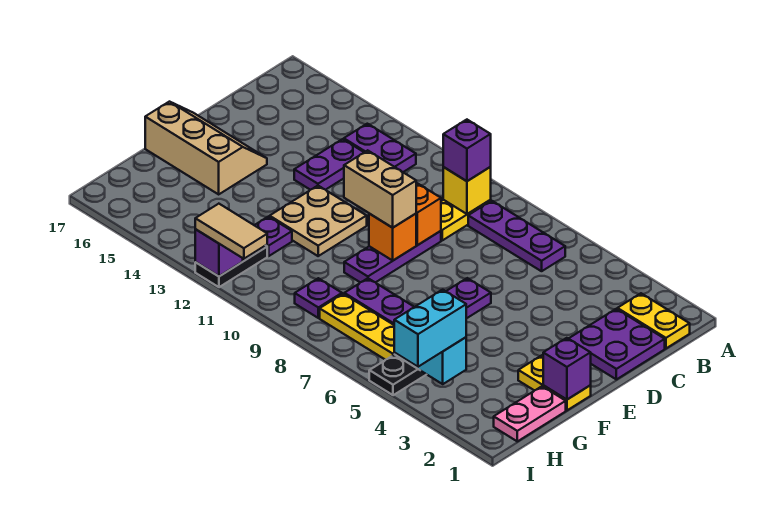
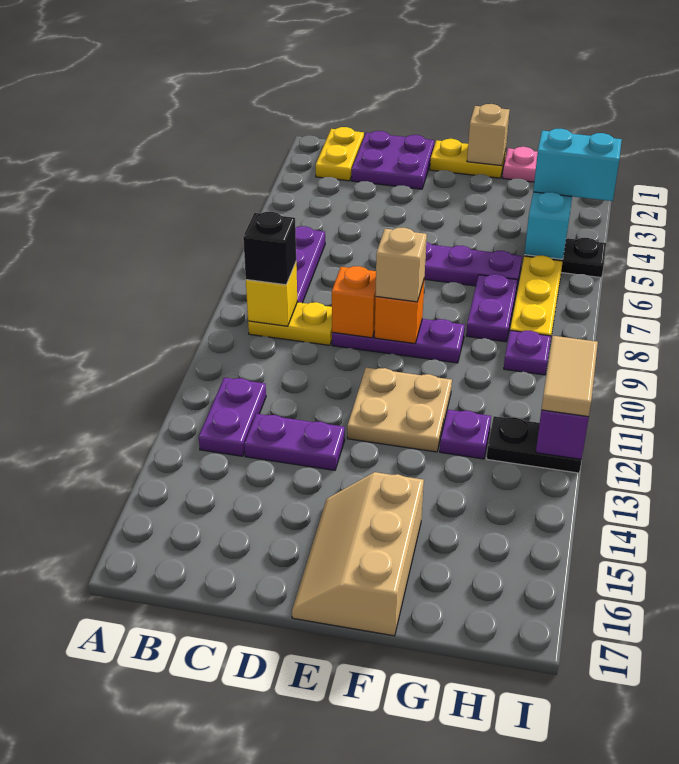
purple brick B9 level 3 -> black brick B9 level 3
tan brick E9:E10 level 3 -> tan brick E9 level 3
yellow plate F1:F2 level 1 -> yellow plate E1:F1 level 1
purple brick F1 level 2 -> tan brick F1 level 2

